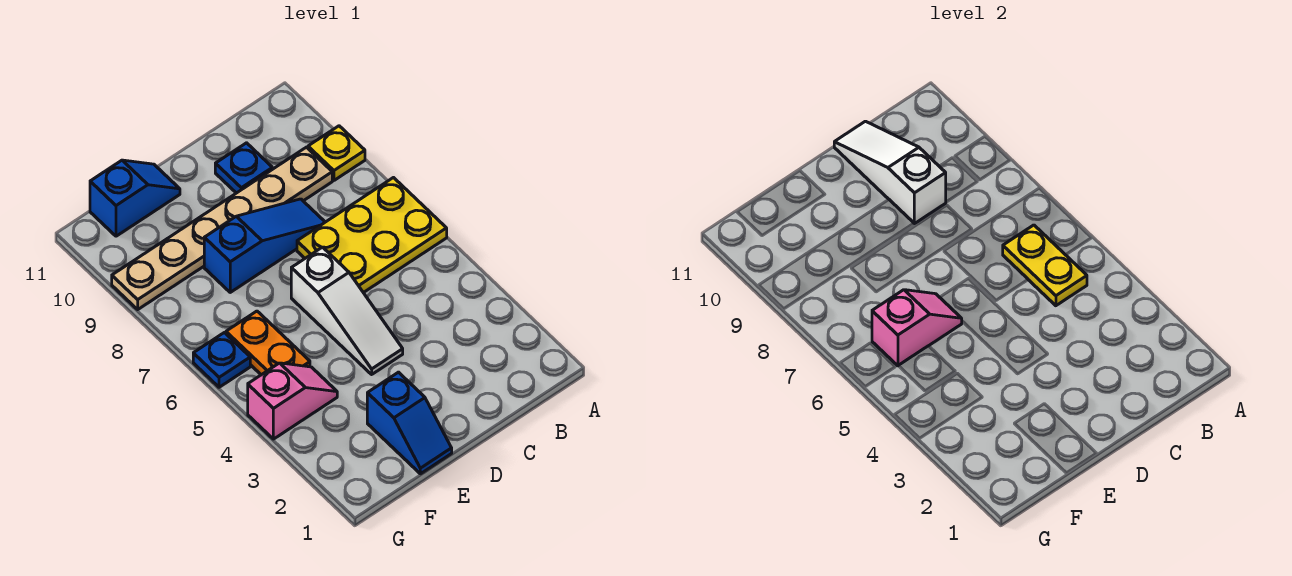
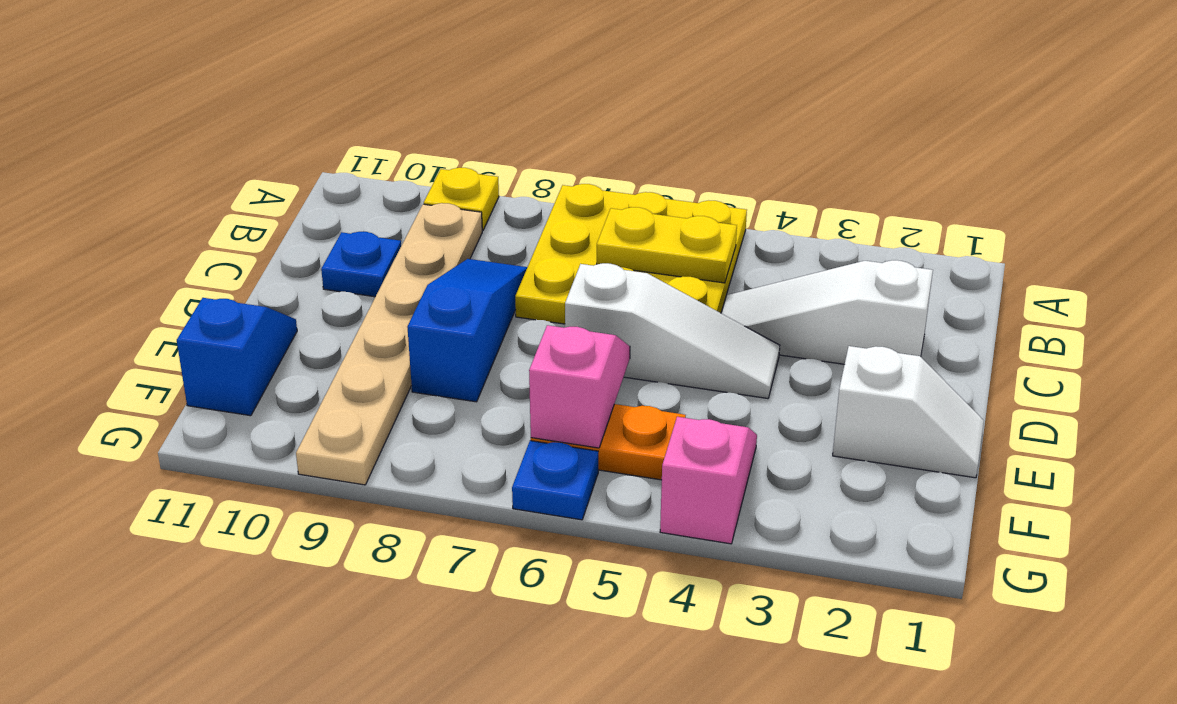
yellow plate A6:C7 level 1 -> yellow plate A5:C7 level 1
white slope C9:C11 level 2 top 9 -> white slope C2:C4 level 1 top 2
blue slope E1:E2 level 1 top 2 -> white slope E1:E2 level 1 top 2

